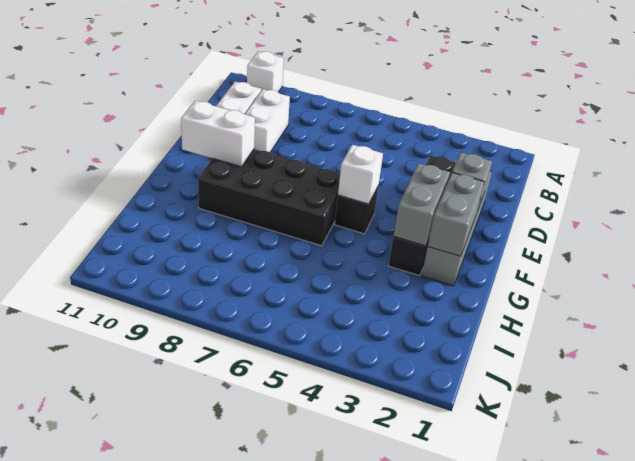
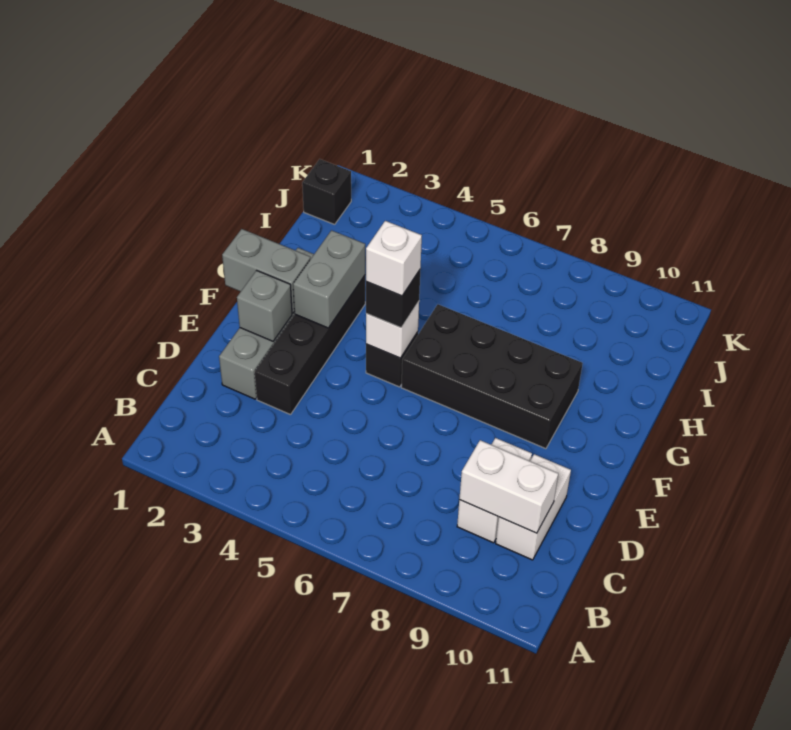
white brick A10 level 1 -> white brick F5 level 4
grey brick F2:G2 level 2 -> grey brick F1:F2 level 2
none -> black brick F5 level 3
white brick F9:F10 level 2 -> white brick C9:C10 level 2
none -> black brick J1 level 1

